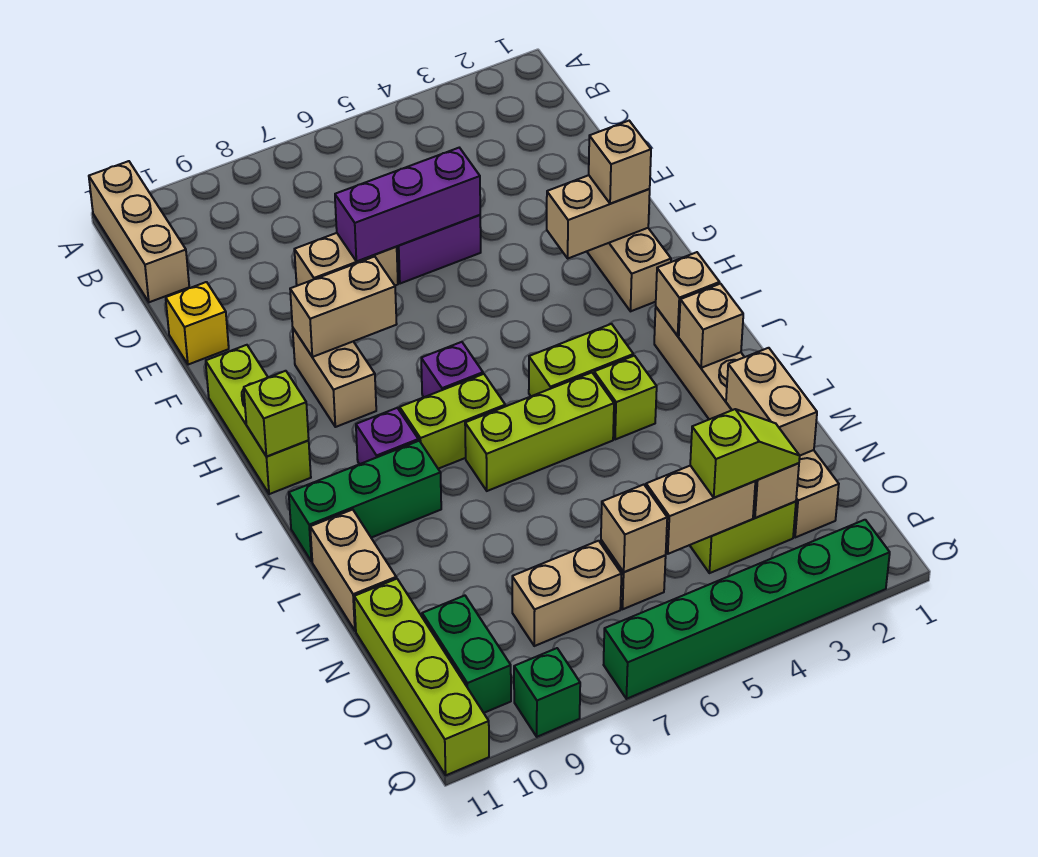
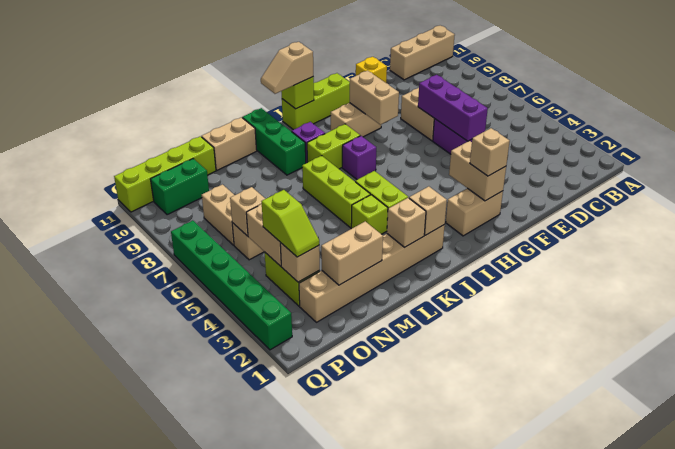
none -> tan slope I11:J11 level 3 top I
lime brick J7:J8 level 1 -> lime brick I8:J8 level 1
green brick Q9 level 1 -> none

